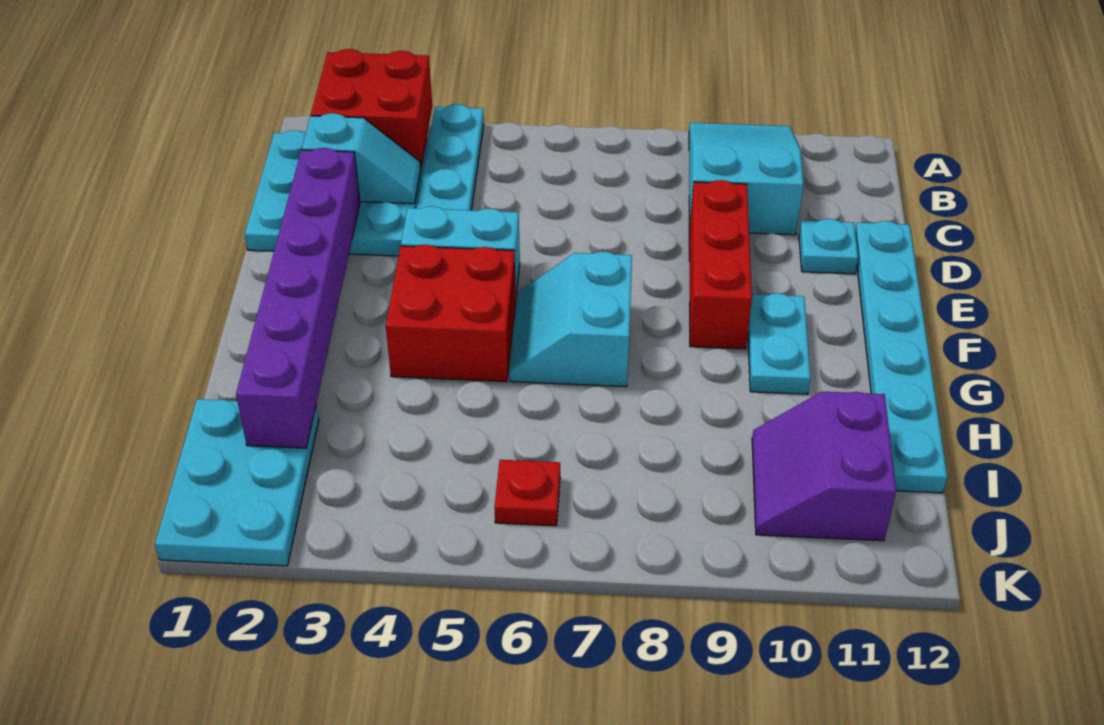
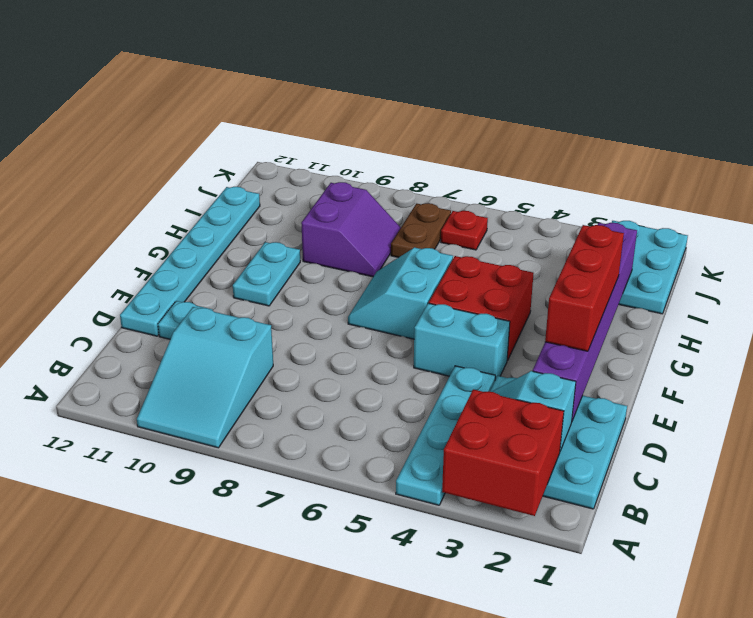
red brick D9:F9 level 1 -> red brick E2:G2 level 3
cyan slope F6:G7 level 1 top 7 -> cyan slope F6:G7 level 1 top 6
none -> brown plate I7:J7 level 1
purple slope I10:J11 level 1 top 11 -> purple slope H8:I9 level 1 top 9

